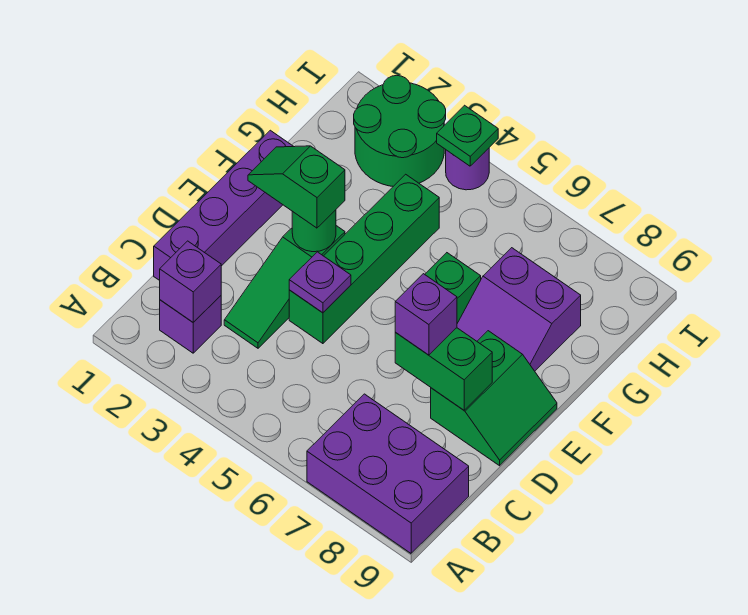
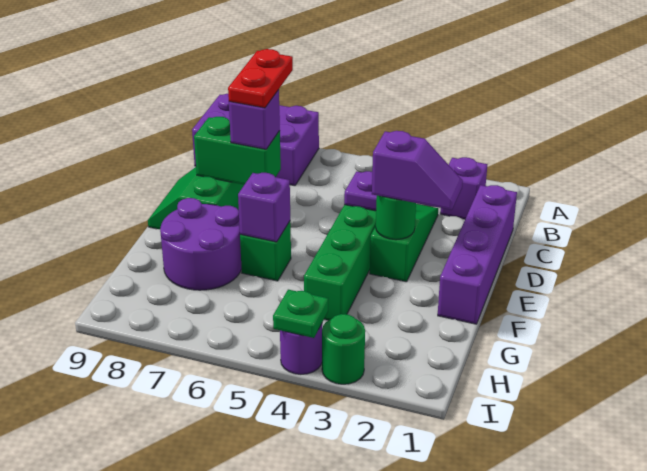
purple brick B2 level 2 -> purple brick F6 level 2
none -> red plate C7:D7 level 4
green slope E2:E3 level 3 top 3 -> purple slope E2:E3 level 3 top 3
purple slope F7:G8 level 1 top G -> purple round brick F7:G8 level 1
green round brick H2:I3 level 1 -> green round brick I3 level 1

